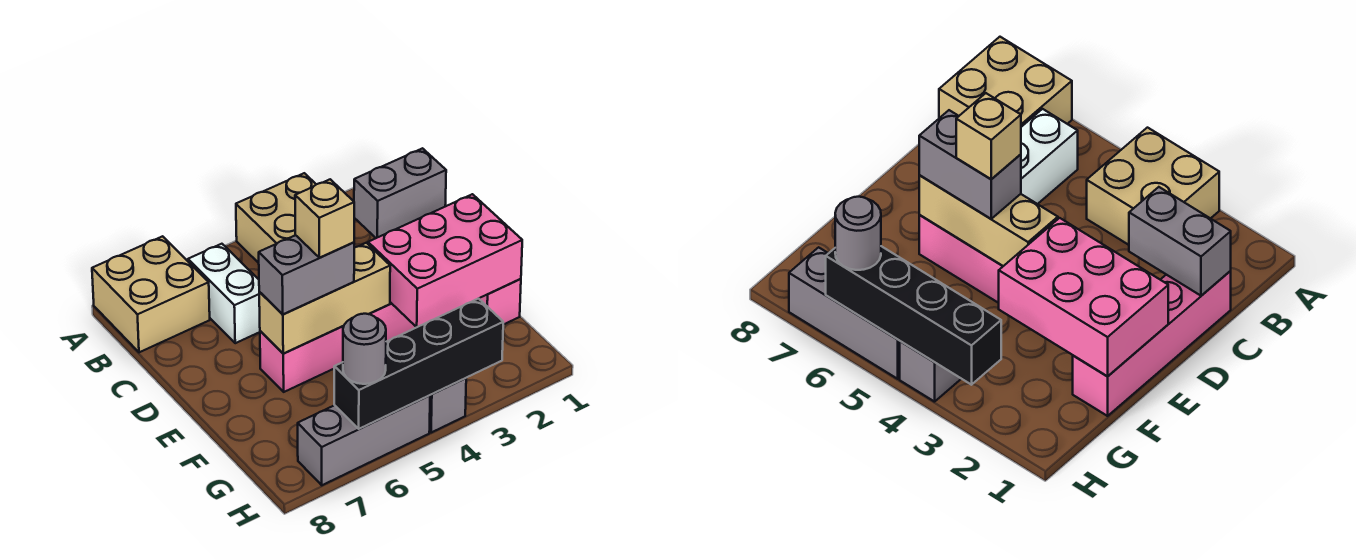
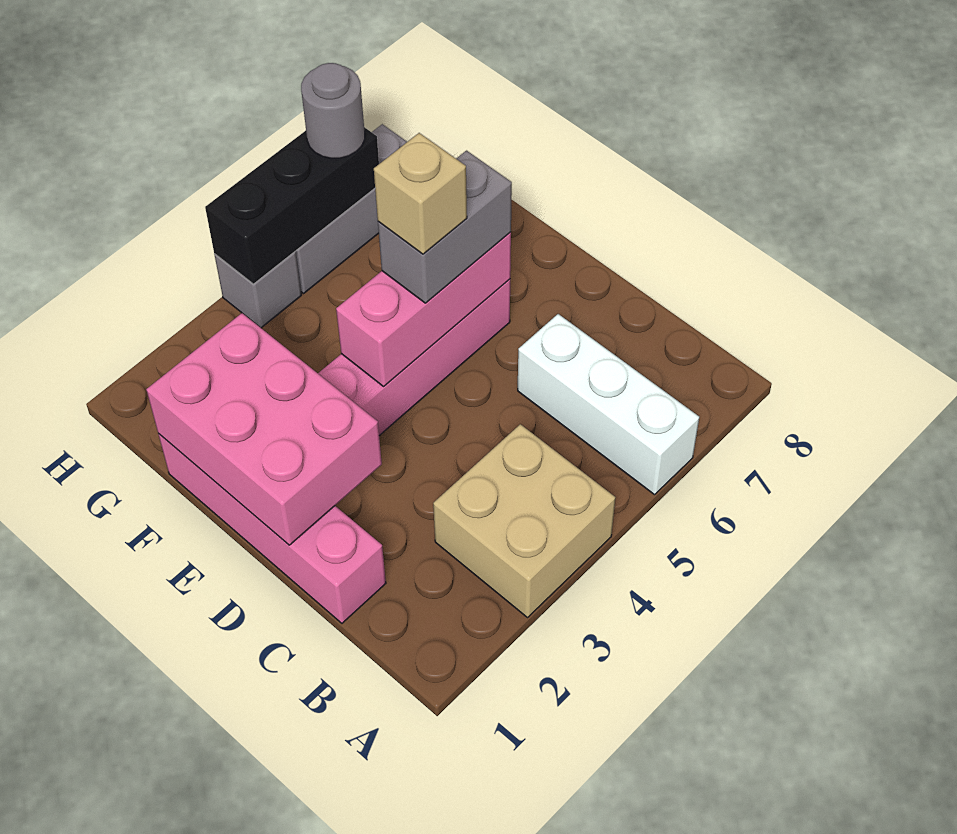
tan brick A7:B8 level 1 -> none
white brick B6:C6 level 1 -> white brick A6:C6 level 1
grey brick C1:C2 level 2 -> none
pink brick E1:F3 level 2 -> pink brick D1:F2 level 2
tan brick E4:E6 level 2 -> pink brick E4:E6 level 2
black brick H3:H6 level 2 -> black brick H4:H6 level 2

